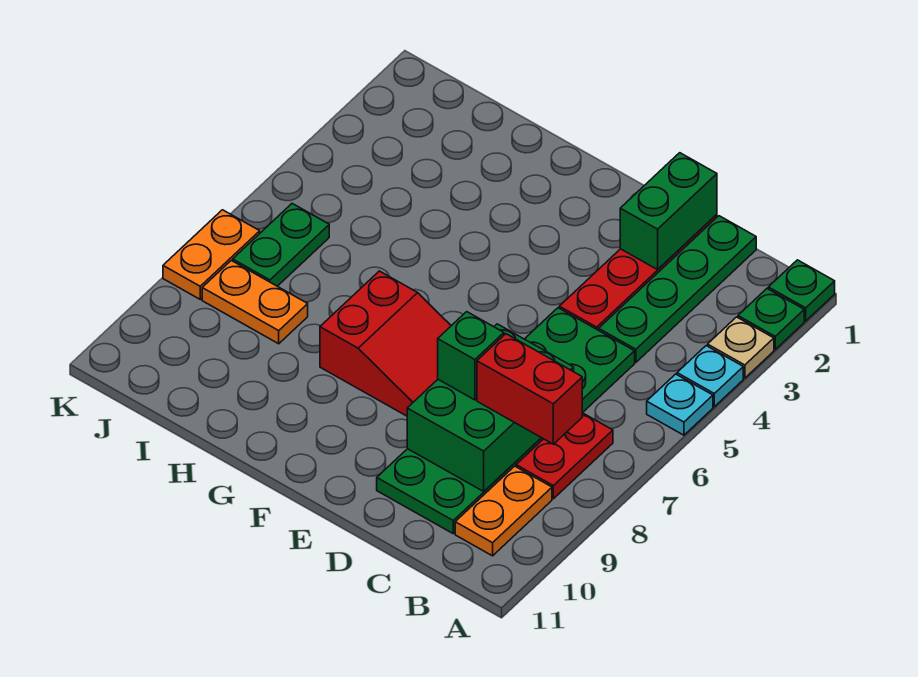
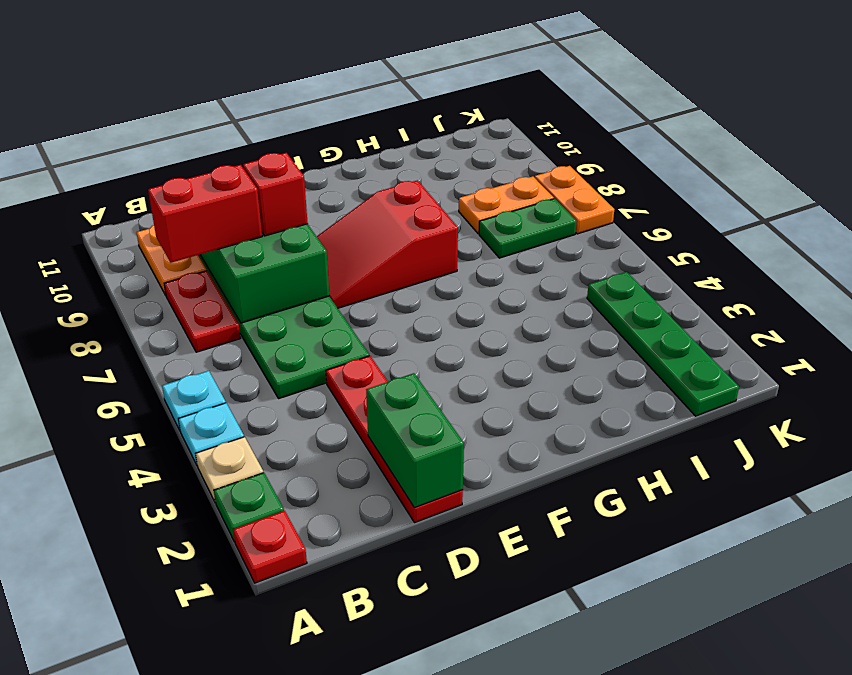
green plate A1 level 1 -> red plate A1 level 1
green plate C1:C4 level 1 -> green plate J1:J4 level 1
green brick D8 level 3 -> red brick D8 level 3
green plate J6:J7 level 1 -> green plate I7:J7 level 1

